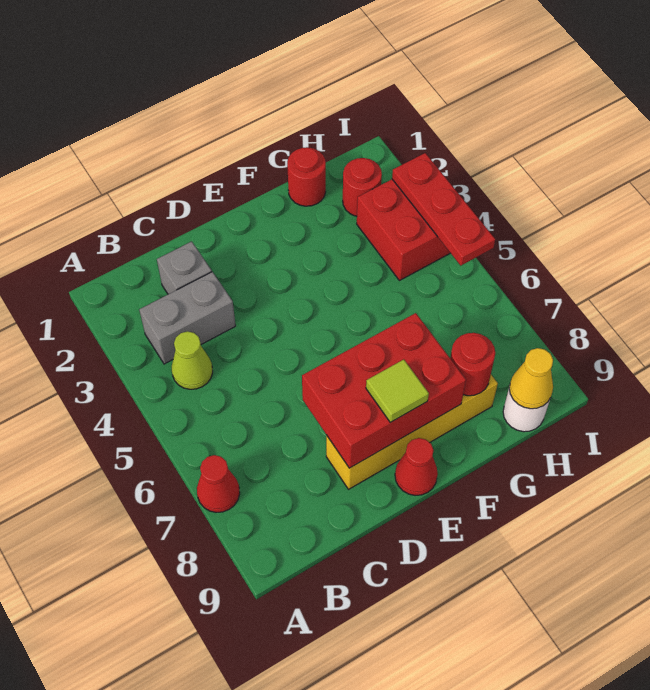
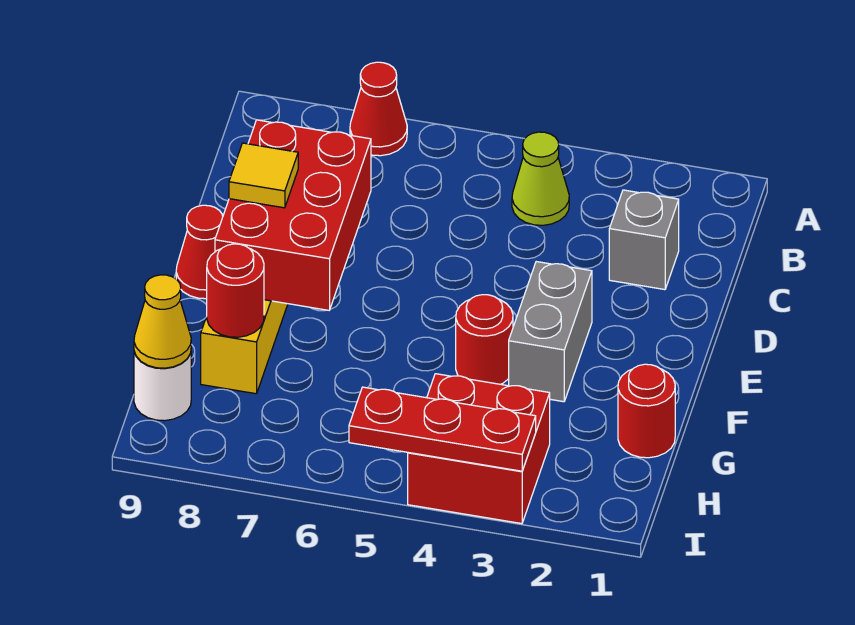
grey brick B3:C3 level 1 -> grey brick E3:F3 level 1
lime tile E8 level 3 -> yellow tile E8 level 3
red round brick H2 level 1 -> red round brick F4 level 1

